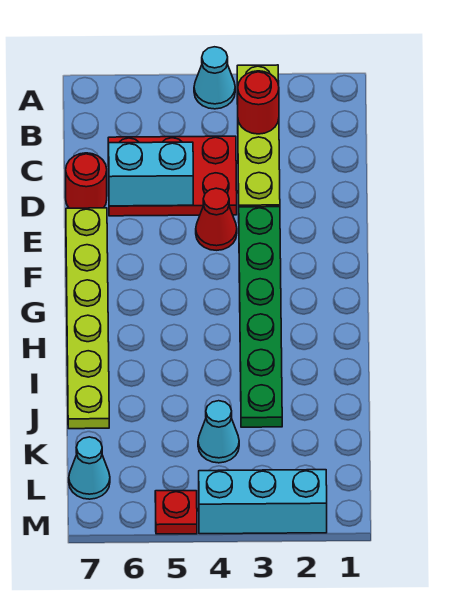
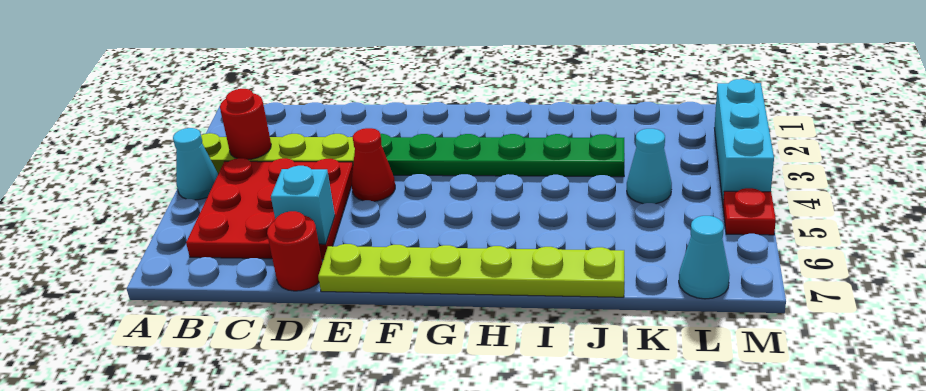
red plate C4:D6 level 1 -> red plate B4:D6 level 1
cyan brick D5:D6 level 2 -> cyan brick D6 level 2

